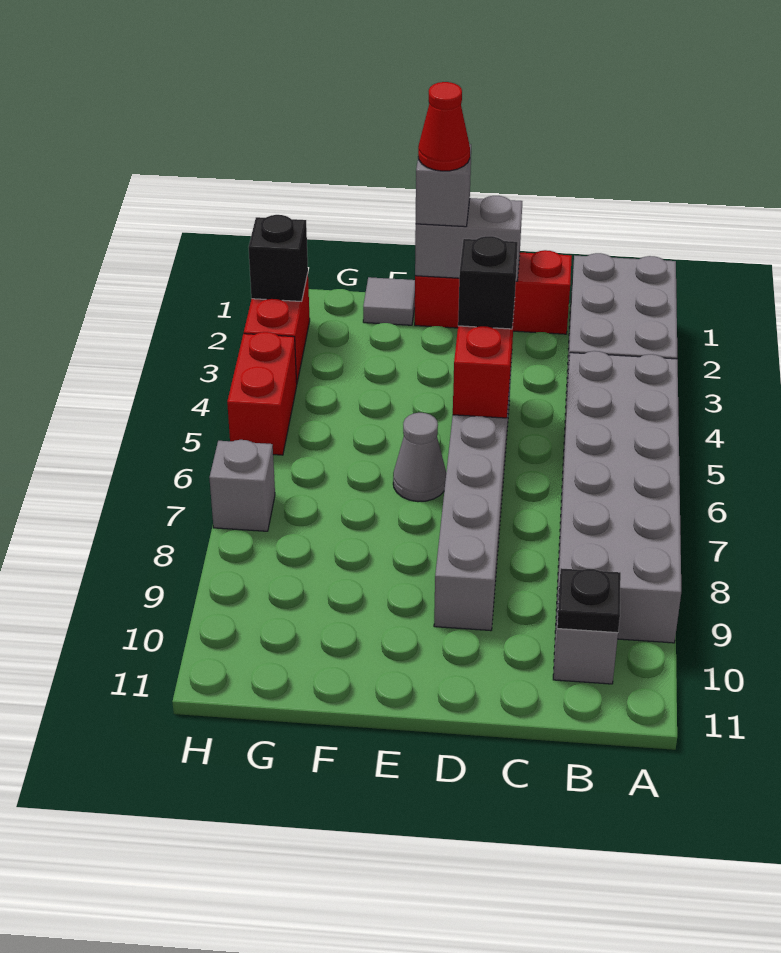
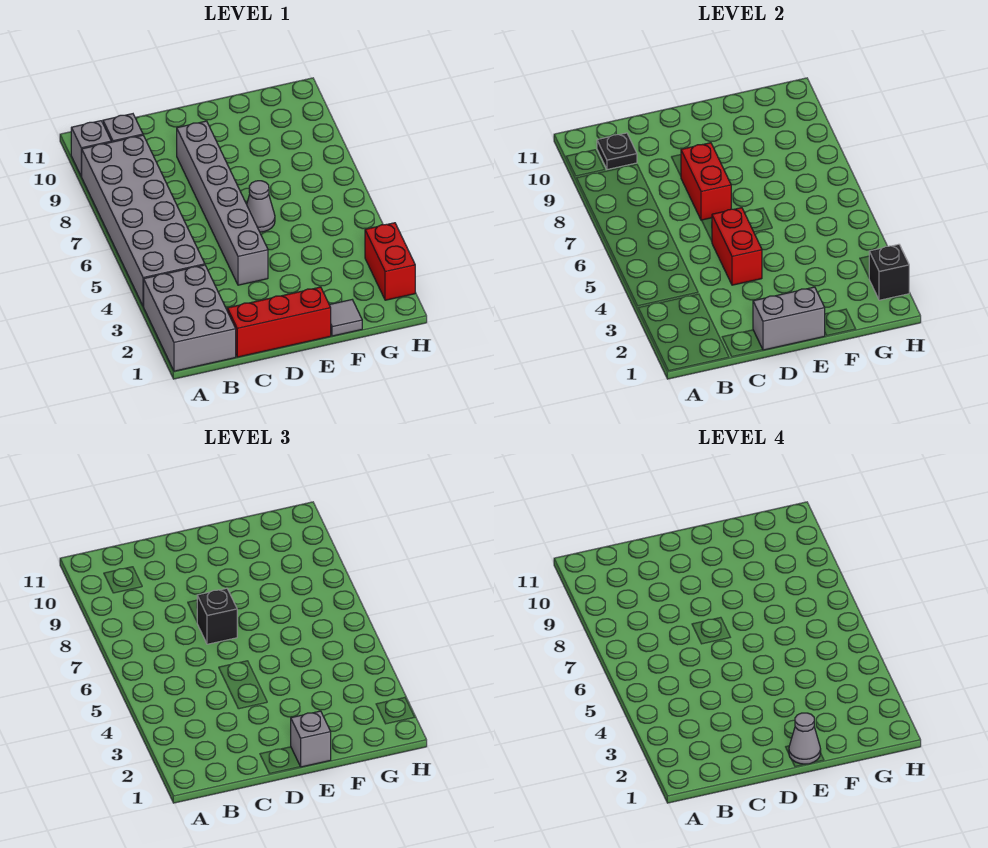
black brick D4 level 3 -> black brick D7 level 3
red cone E1 level 4 -> grey cone E1 level 4
red brick H4:H5 level 1 -> red brick D7:D8 level 2
grey brick H7 level 1 -> grey brick A10 level 1

